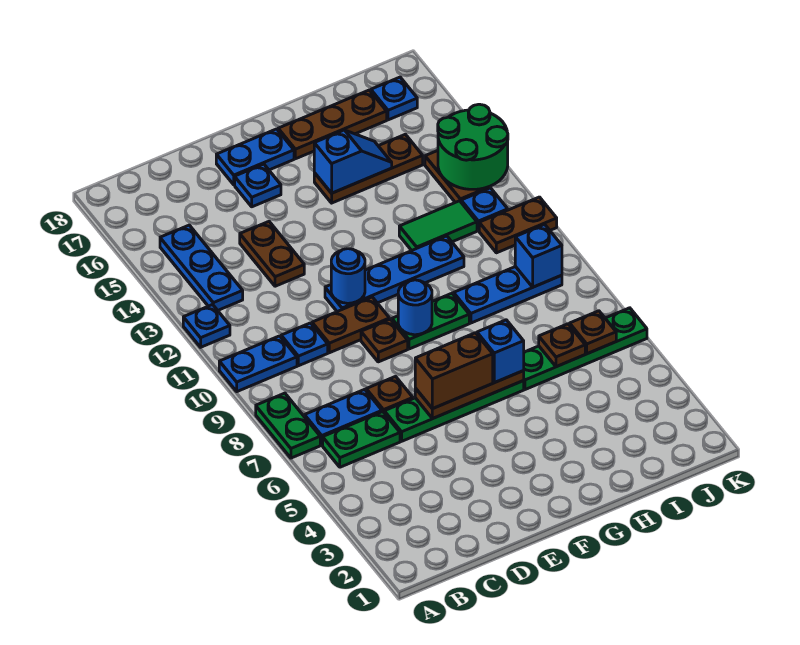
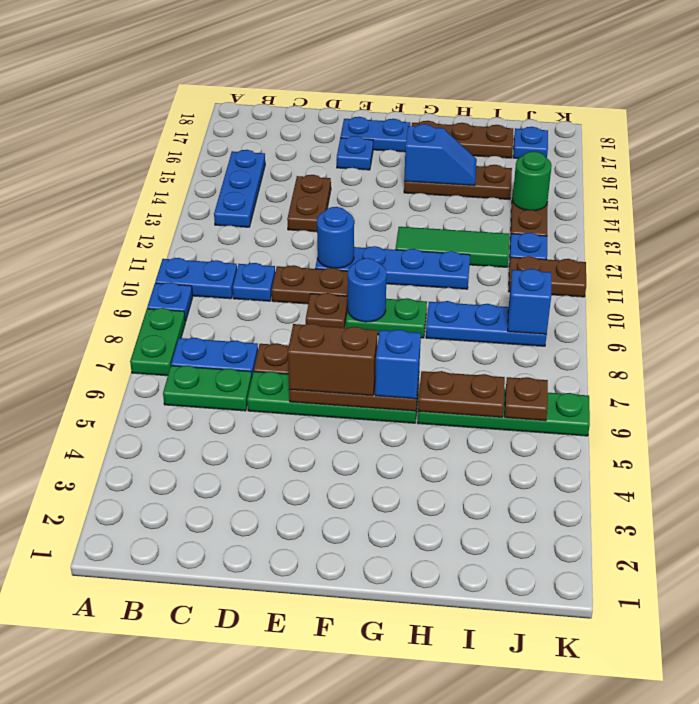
blue plate A12 level 1 -> blue plate A9 level 1
green tile H12:I12 level 1 -> green tile G12:I12 level 1
brown plate I6 level 2 -> brown plate H6:I6 level 2
green round brick J13:K14 level 2 -> green round brick J14 level 2

